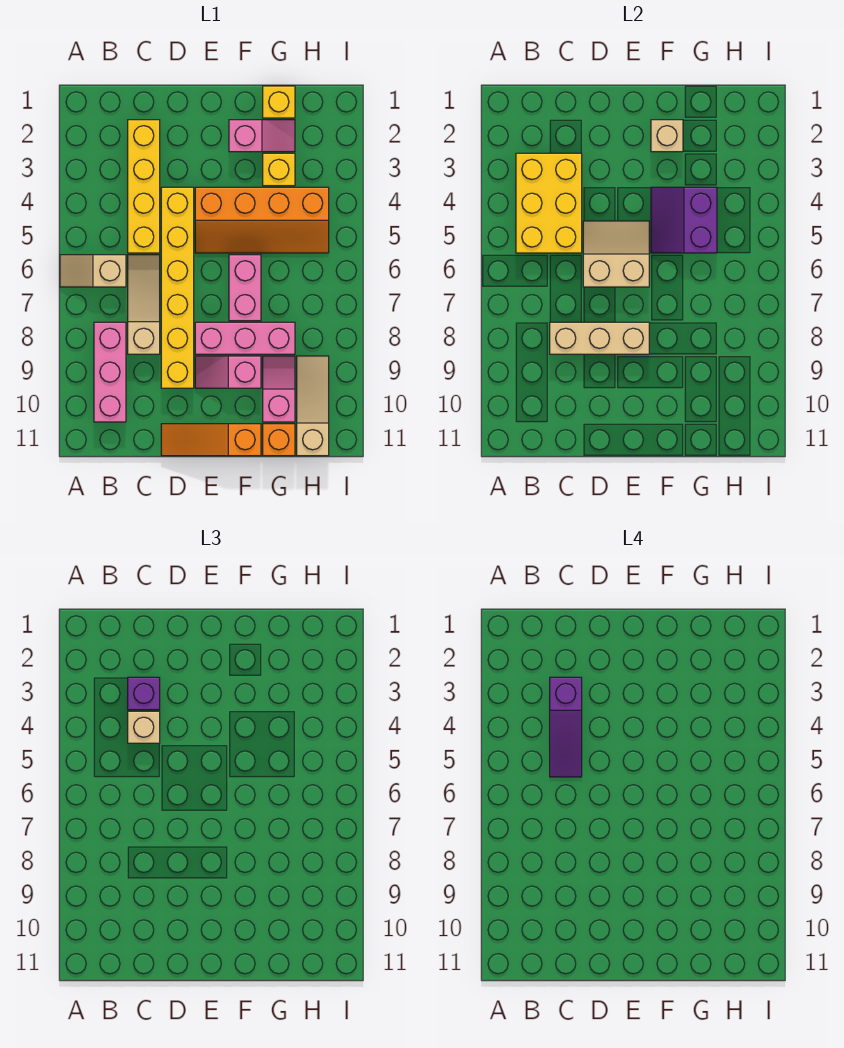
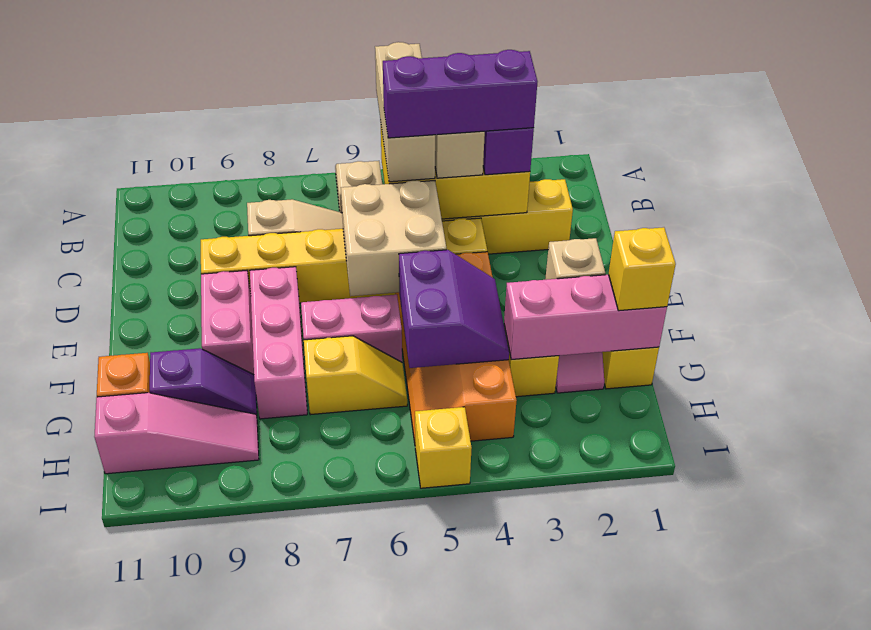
pink brick B8:B10 level 1 -> pink brick G1:G3 level 2
purple slope C3:C5 level 4 top 3 -> purple brick C3:C5 level 4
tan brick C8:E8 level 2 -> tan brick A5:C5 level 3
tan slope D5:E6 level 2 top 6 -> tan brick D5:E6 level 2
orange slope D11:F11 level 1 top F -> none
pink slope E9:F9 level 1 top F -> pink brick E9:F9 level 1
purple slope F4:G5 level 2 top G -> purple slope F4:G5 level 2 top 5
none -> yellow brick G1 level 3
none -> yellow slope G6:G7 level 1 top 7
pink slope G9:G10 level 1 top 10 -> purple slope G9:G10 level 1 top 10
tan slope H9:H11 level 1 top 11 -> pink slope H9:H11 level 1 top 11
none -> yellow brick I5 level 1

